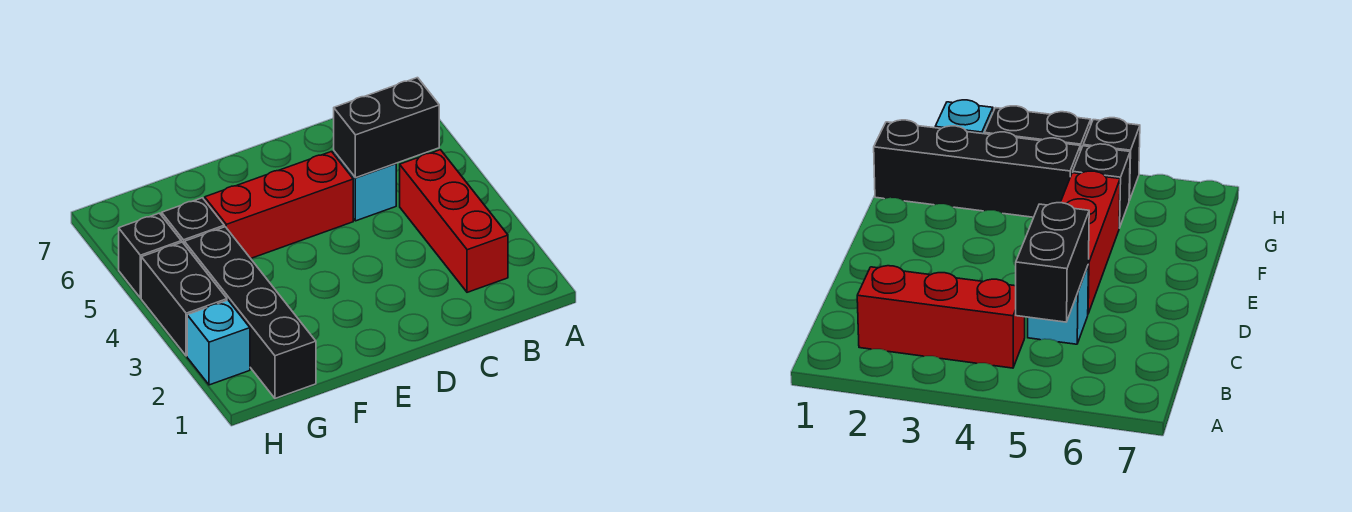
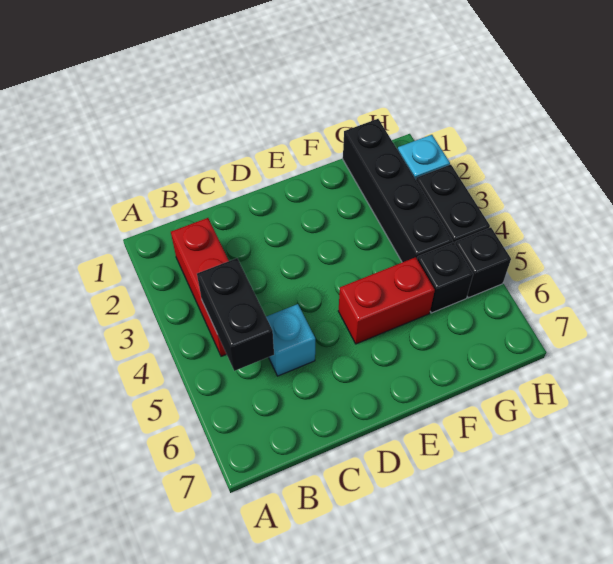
black brick B5:C5 level 2 -> black brick B4:B5 level 2
red brick D5:F5 level 1 -> red brick E5:F5 level 1

